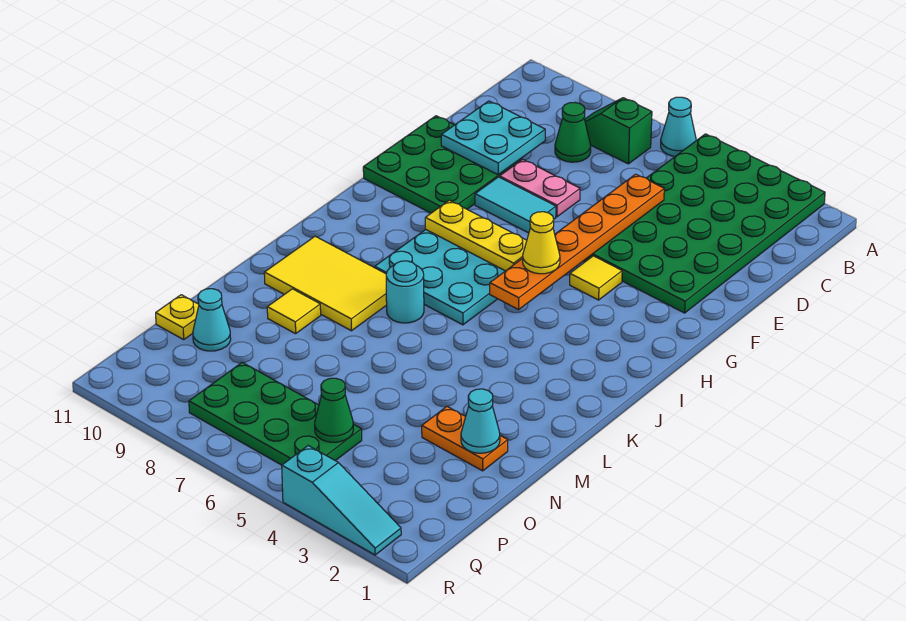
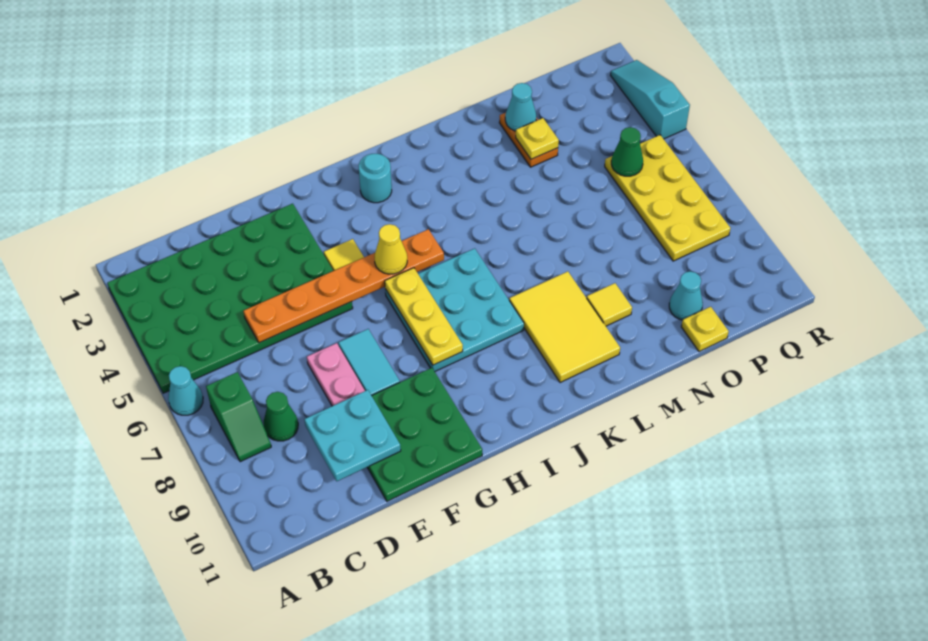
cyan round brick K7 level 1 -> cyan round brick I2 level 1
none -> yellow plate N3 level 2
green plate P5:Q8 level 1 -> yellow plate P5:Q8 level 1

